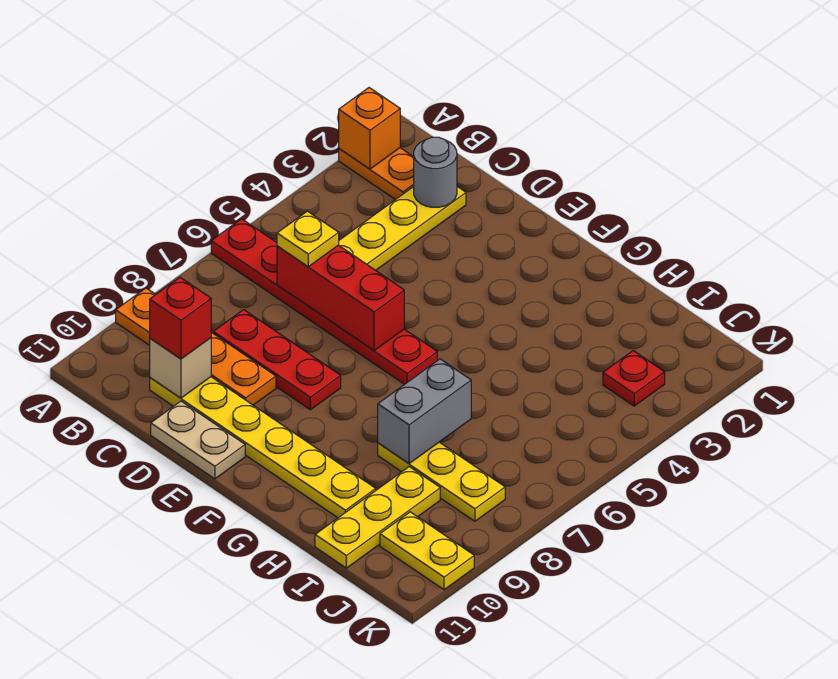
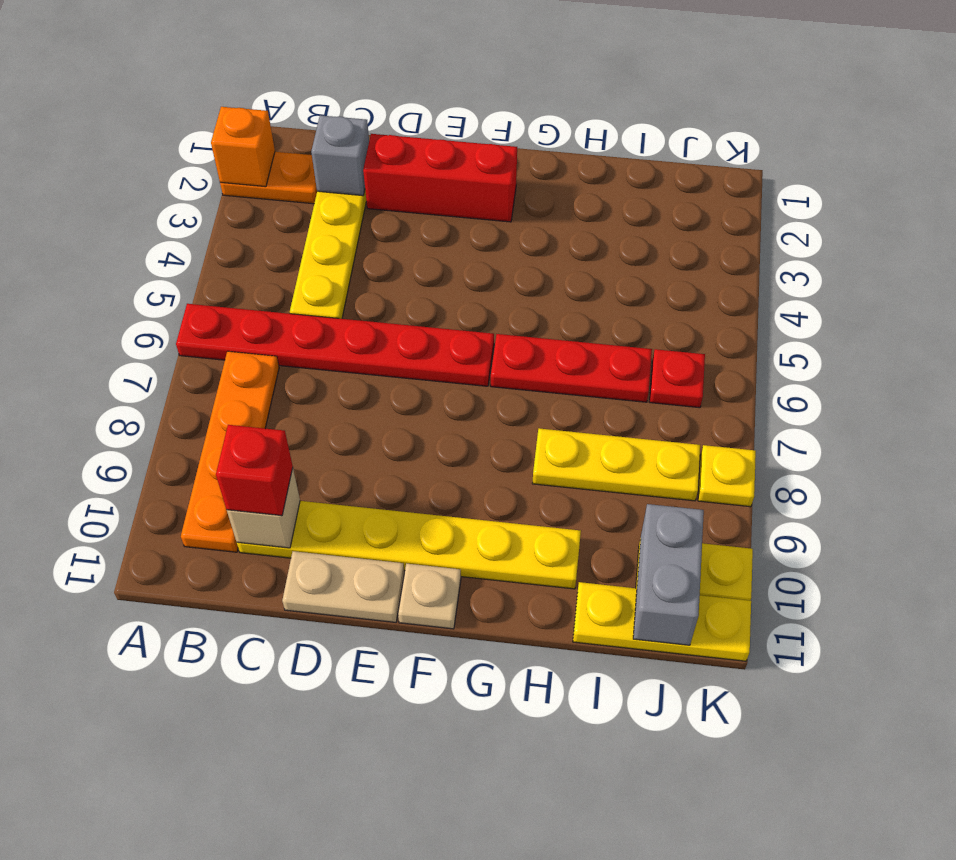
orange plate A9:D9 level 1 -> orange plate B7:B10 level 1
grey round brick C2 level 2 -> grey brick C2 level 2
red brick C6:E6 level 2 -> red brick D2:F2 level 1
yellow plate C6 level 3 -> yellow plate K8 level 1
red plate C8:E8 level 1 -> red plate G6:I6 level 1
none -> tan plate F11 level 1
grey brick H7:H8 level 2 -> grey brick J10:J11 level 2
yellow plate I9:I11 level 1 -> yellow plate I11:K11 level 1
red plate J3 level 1 -> red plate J6 level 1

